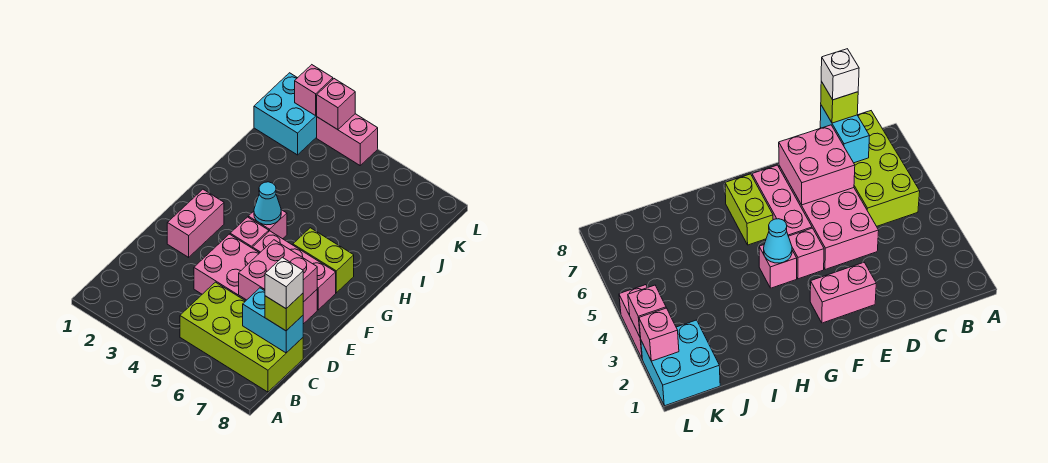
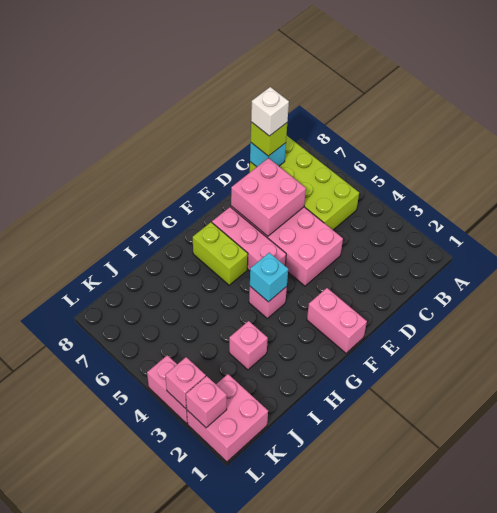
cyan brick C7:C8 level 2 -> cyan brick C8 level 2
pink brick E2:F2 level 1 -> pink brick F1:F2 level 1
pink brick F4 level 1 -> pink brick I3 level 1
cyan cone G4 level 2 -> cyan brick G4 level 2
cyan brick K1:L2 level 1 -> pink brick K1:L2 level 1

